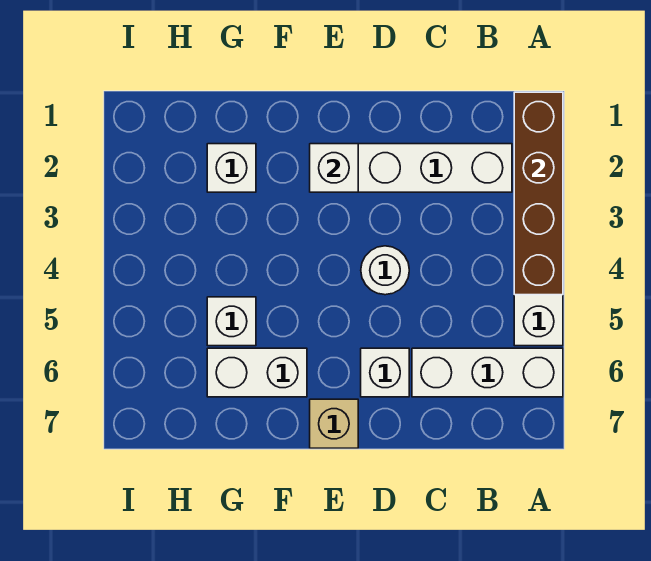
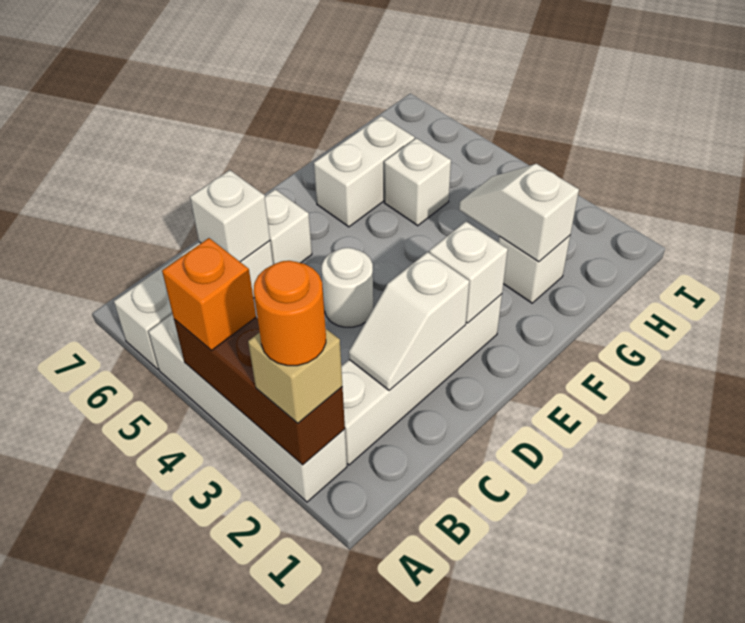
brown brick A1:A4 level 2 -> brown brick A2:A4 level 2
none -> orange round brick A2 level 4
none -> orange brick A4 level 3
none -> white slope C2:D2 level 2 top D
none -> white brick C6 level 2
tan brick E7 level 1 -> tan brick A2 level 3
none -> white slope G2:G3 level 2 top 2

